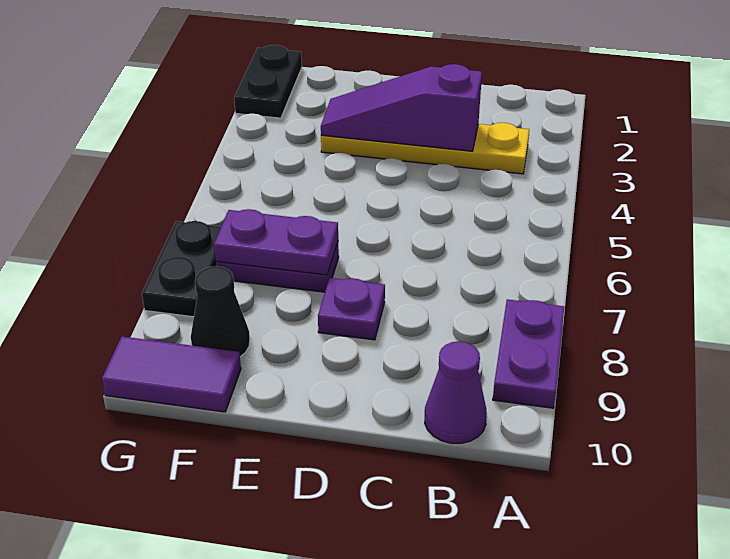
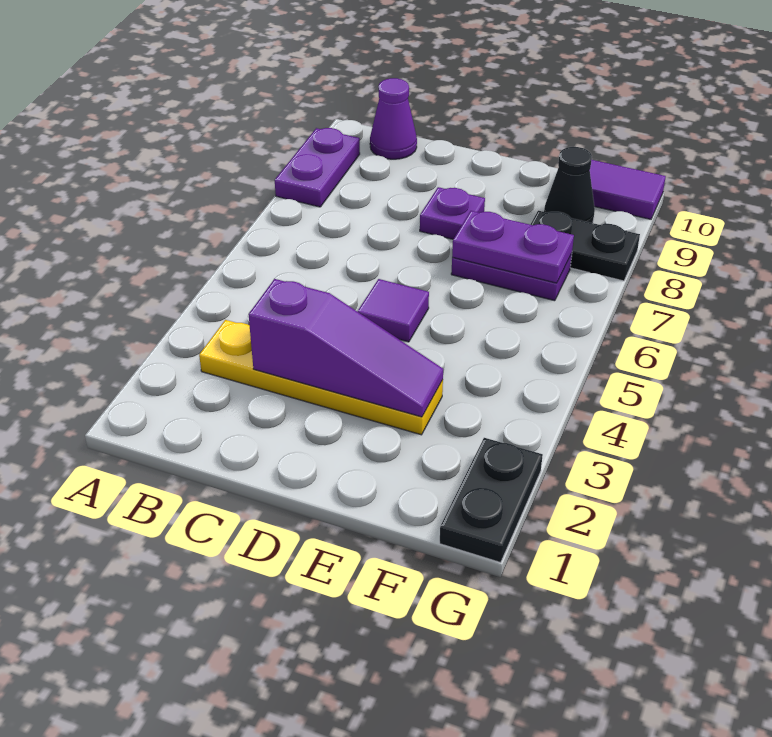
none -> purple tile D5 level 1
black plate G7:G8 level 1 -> black plate F8:G8 level 1

